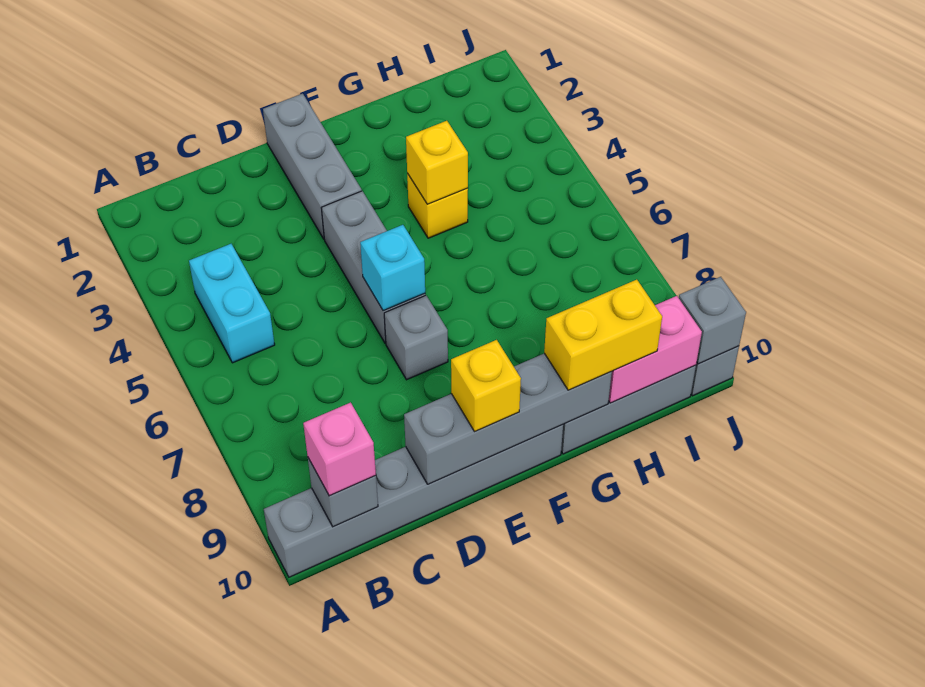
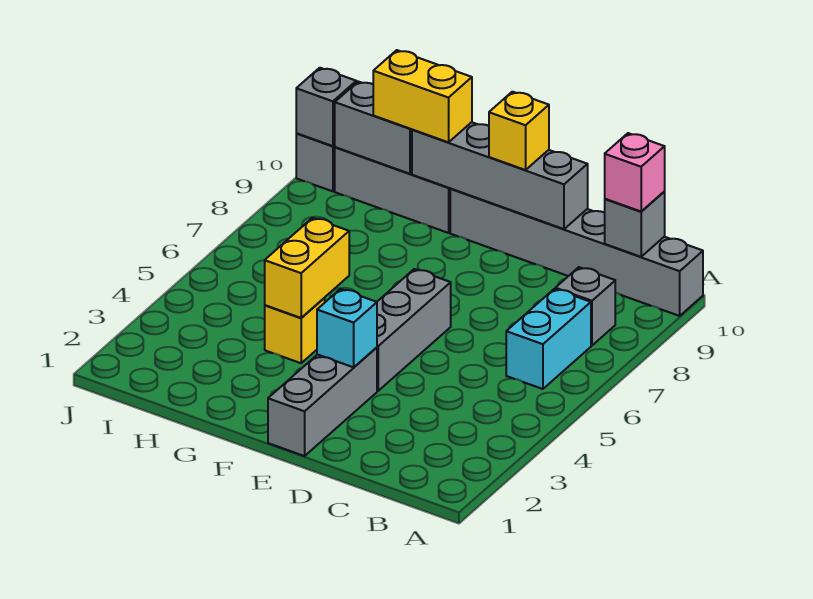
cyan brick B4:B5 level 1 -> cyan brick B6:B7 level 1
cyan brick E6 level 2 -> cyan brick E3 level 2
grey brick E7 level 1 -> grey brick B8 level 1
yellow brick G4 level 2 -> yellow brick G4:G5 level 2
pink brick H10:I10 level 2 -> grey brick H10:I10 level 2

